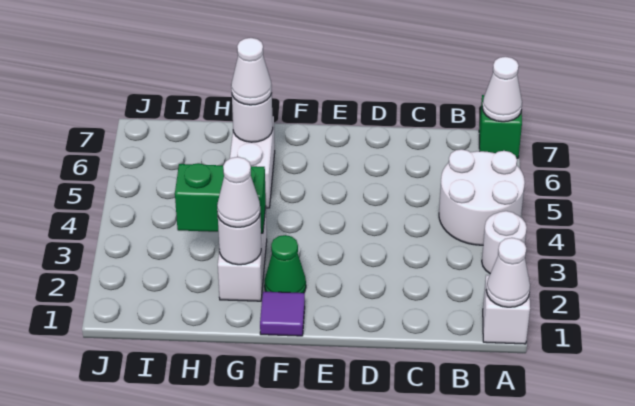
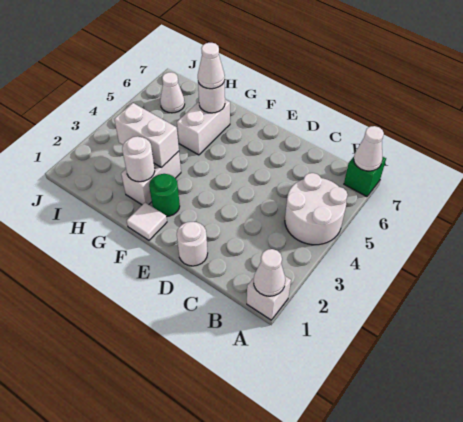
white round brick A3 level 1 -> white round brick D1 level 1
purple tile F1 level 1 -> white tile F1 level 1
green cone F2 level 1 -> green round brick F2 level 1
white cone G2 level 3 -> white cone I6 level 1
green brick G3:H3 level 2 -> white brick G3:H3 level 2

